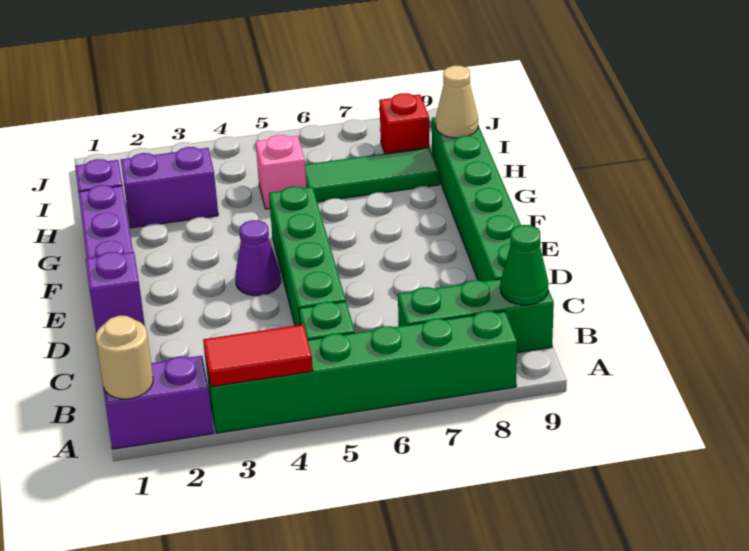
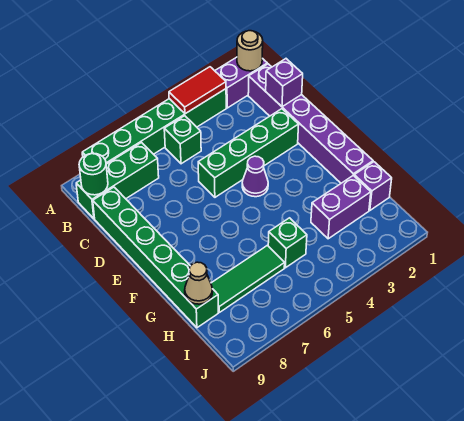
green cone B9 level 2 -> green round brick B9 level 2
green brick C5:F5 level 1 -> green brick D2:D5 level 1
pink brick H5 level 1 -> green brick H5 level 1
red brick I8 level 1 -> none

